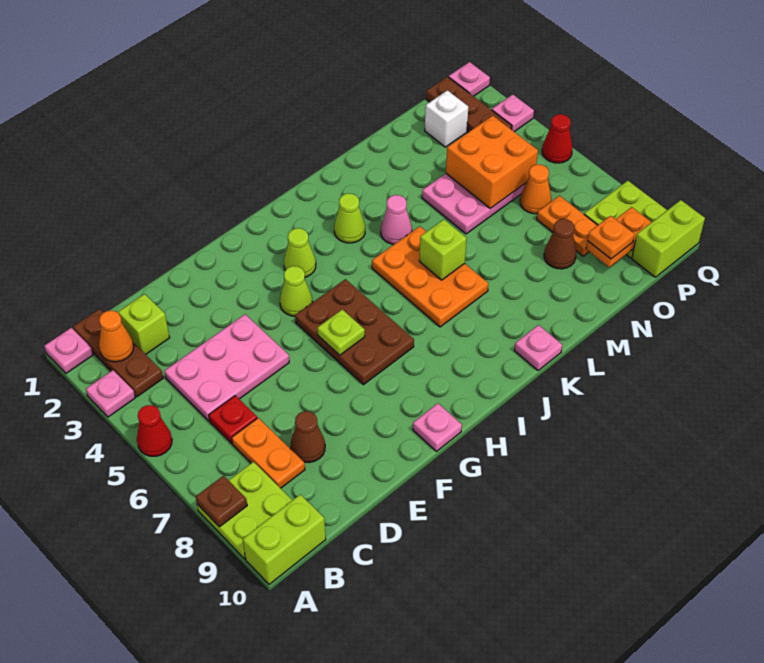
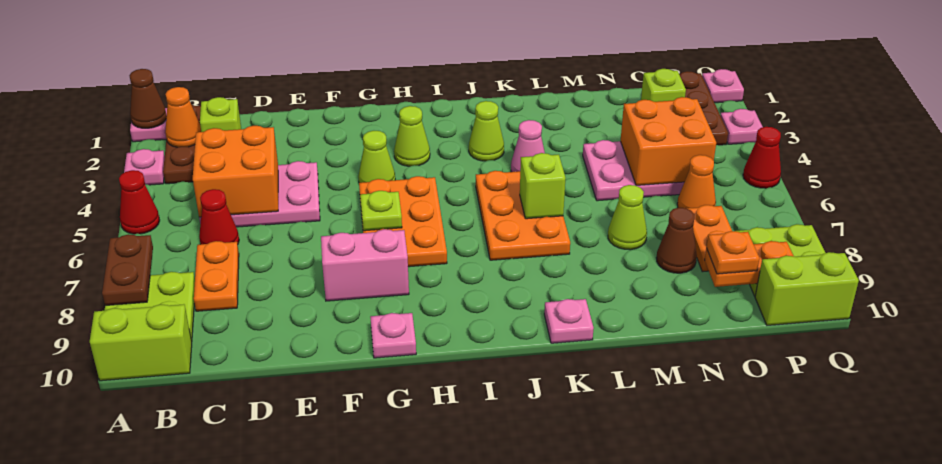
brown plate A8 level 2 -> brown plate A7:A8 level 2
none -> orange brick C4:D5 level 2
red plate C6 level 1 -> red cone C6 level 1
brown cone D8 level 1 -> brown cone A1 level 2
none -> pink brick F8:G8 level 1
brown plate G5:H7 level 1 -> orange plate G5:H7 level 1
none -> lime cone M7 level 1
white brick O2 level 1 -> lime brick O2 level 1

